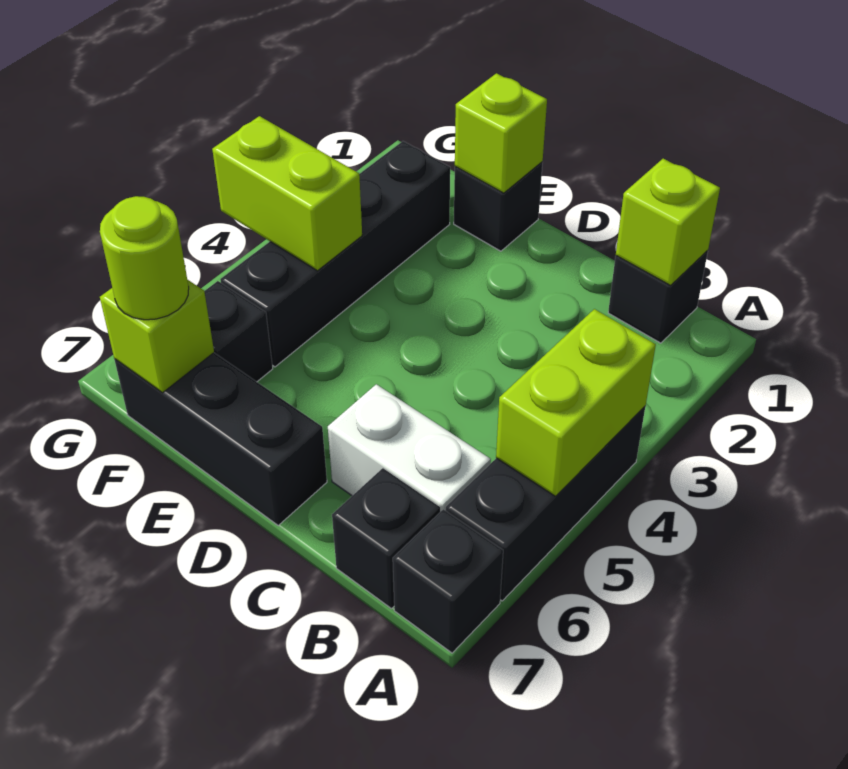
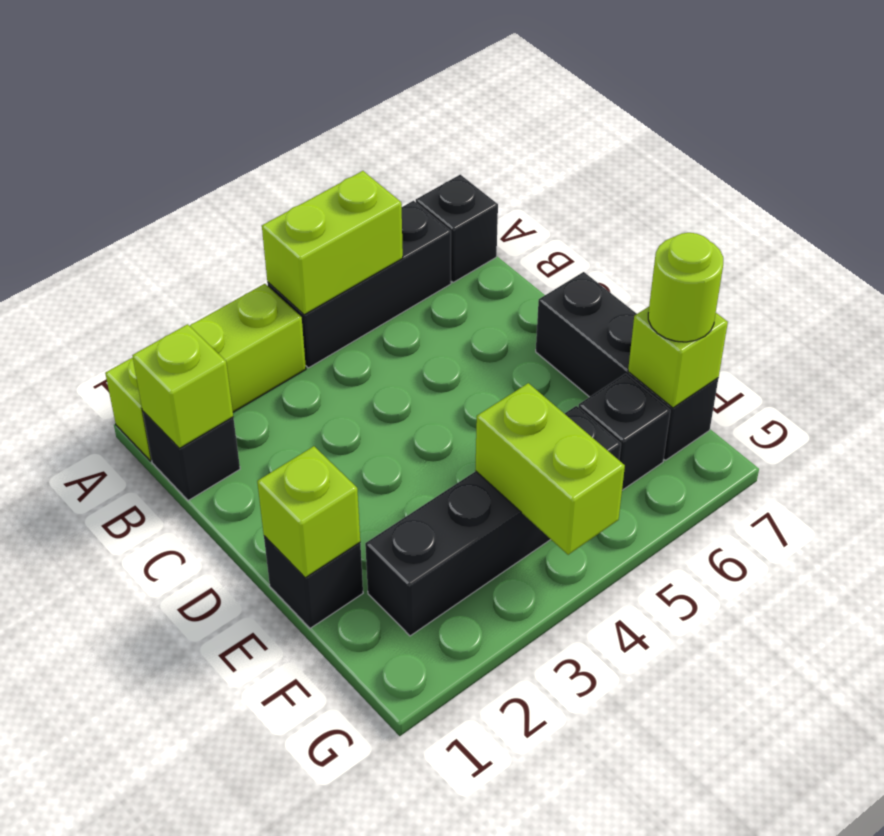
none -> lime brick A1:A3 level 1
white brick B6:C6 level 1 -> none
black brick B7 level 1 -> none

